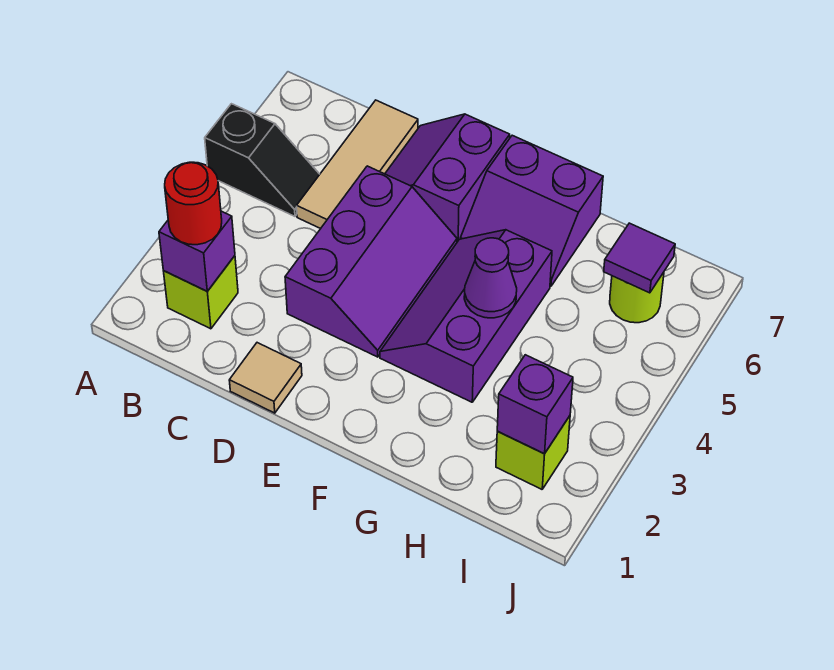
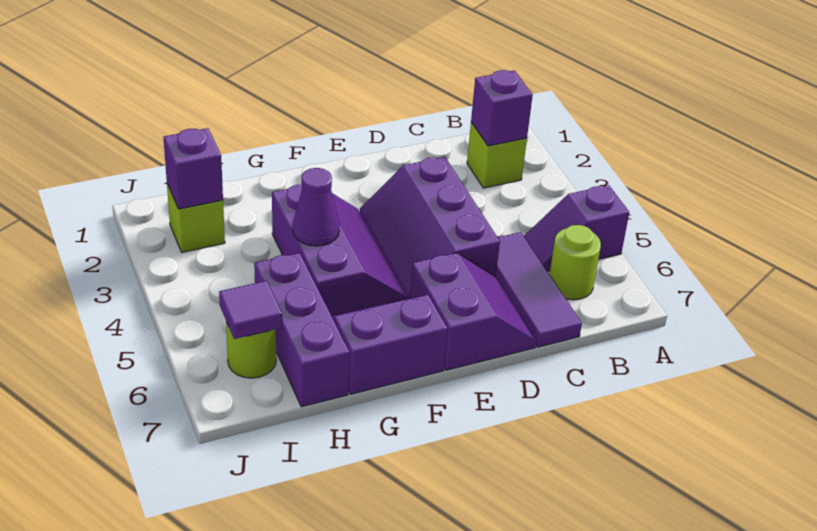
black slope A5:B5 level 1 top A -> purple slope A5:B5 level 1 top A
red round brick B2 level 3 -> none
none -> lime round brick B6 level 1
tan tile C5:C7 level 1 -> purple tile C5:C7 level 1
tan tile D1 level 1 -> none
none -> purple brick H5:H7 level 1

